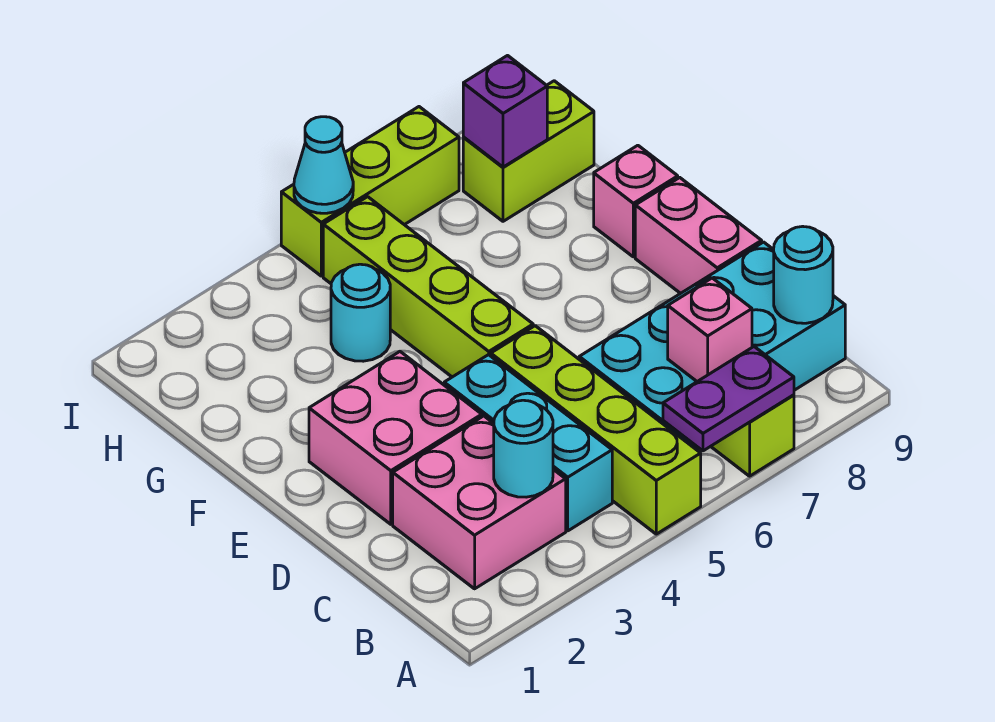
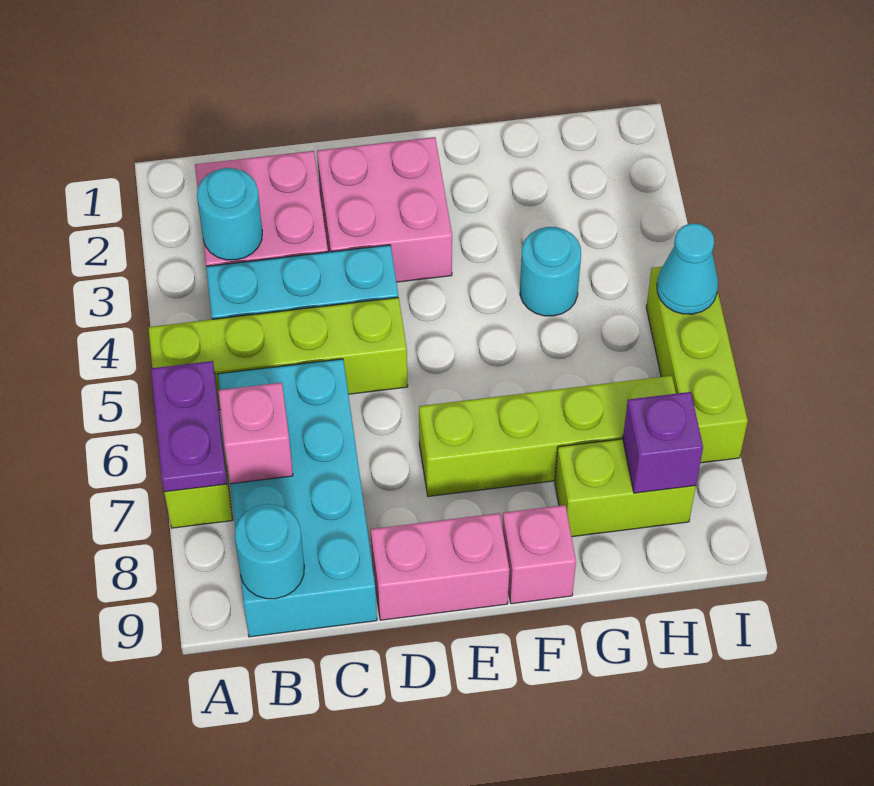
lime brick E5:H5 level 1 -> lime brick E7:H7 level 1
lime brick H8:H9 level 1 -> lime brick G8:H8 level 1

